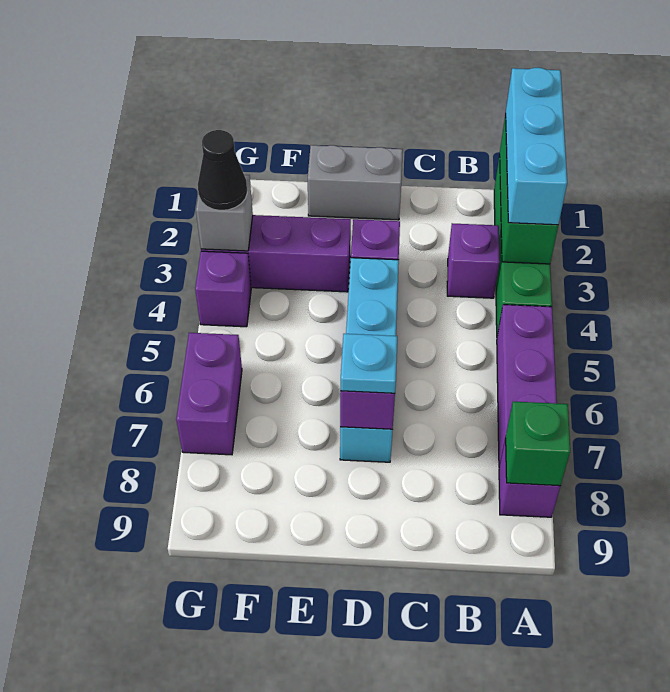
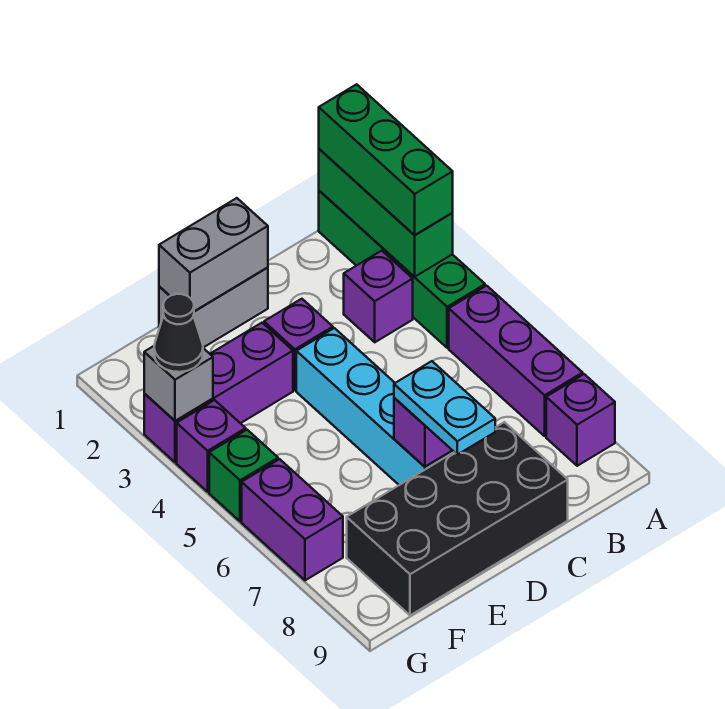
cyan brick A1:A3 level 3 -> green brick A1:A3 level 3
green brick A8 level 2 -> green brick G5 level 1
none -> black brick C8:F9 level 1
none -> grey brick D1:E1 level 2
cyan plate D7 level 3 -> cyan plate D7:D8 level 3

